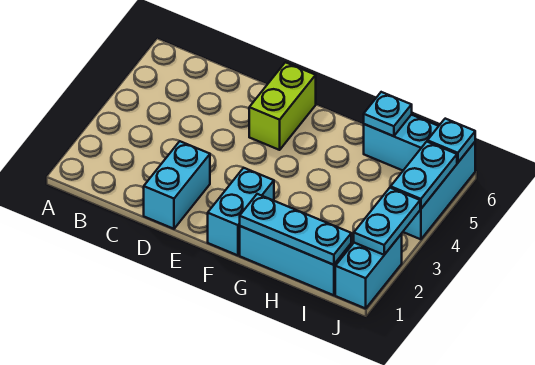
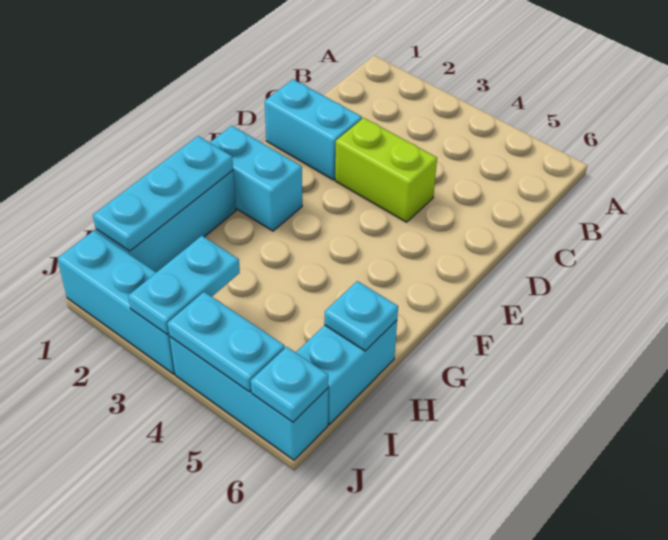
lime brick E5:E6 level 1 -> lime brick D3:D4 level 1
cyan brick J1:J2 level 1 -> cyan brick J1:J3 level 1
cyan plate J2:J3 level 2 -> cyan plate I3:J3 level 2

